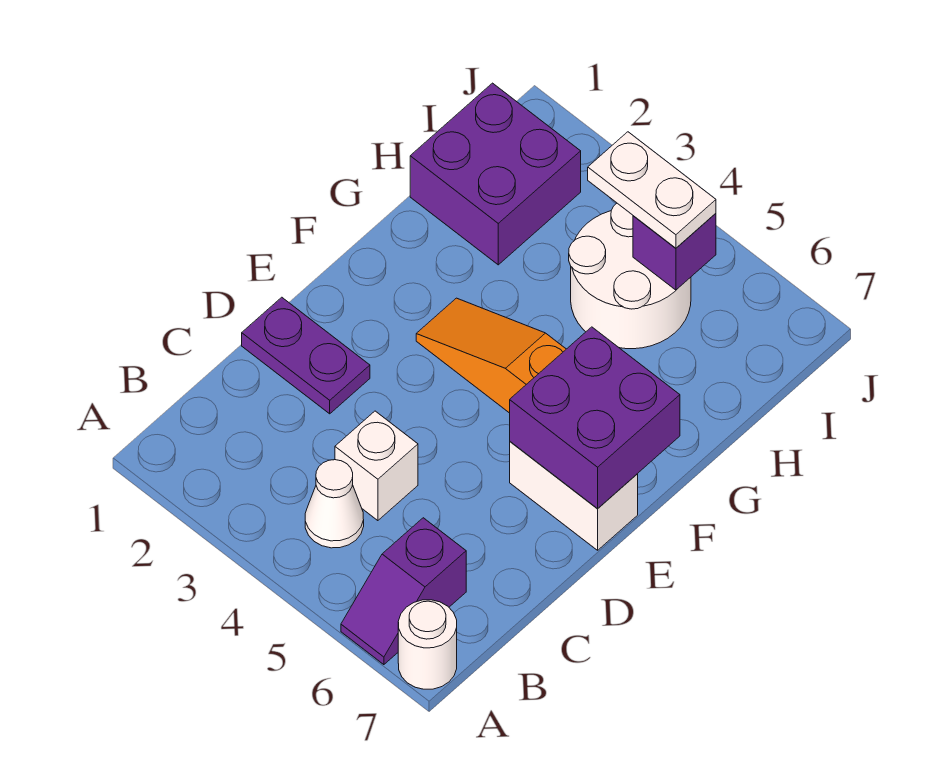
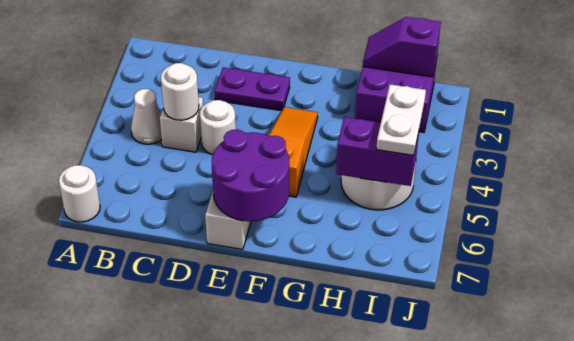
purple slope A6:B6 level 1 top B -> purple slope H1:I1 level 2 top I
none -> white round brick C4 level 2
purple plate D1:D2 level 1 -> purple plate D2:E2 level 1
none -> white round brick D4 level 1
purple brick E6:F7 level 2 -> purple round brick E6:F7 level 2
purple brick I5 level 2 -> purple brick H5:I5 level 2

